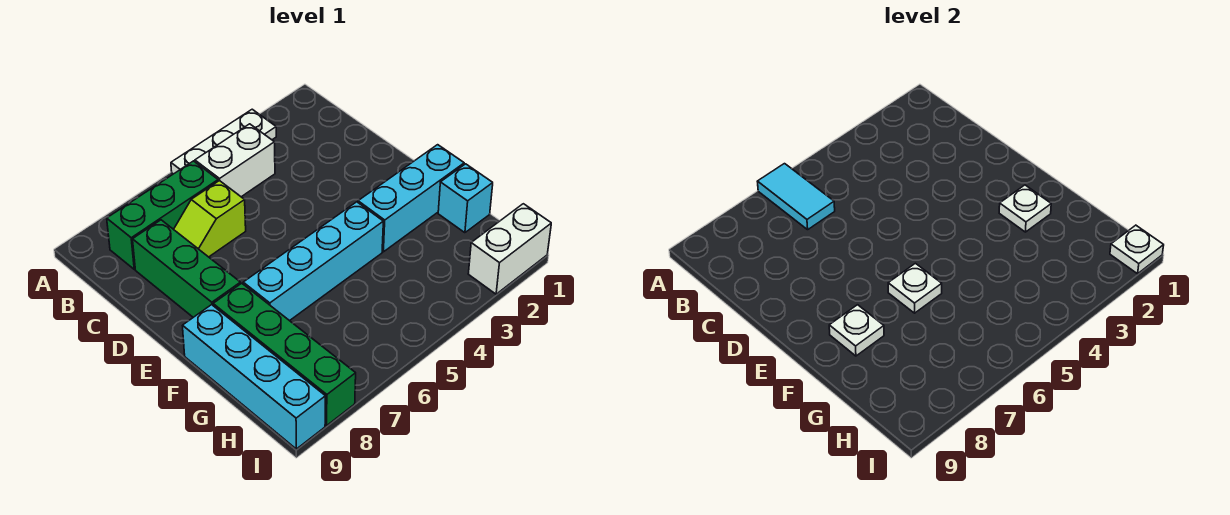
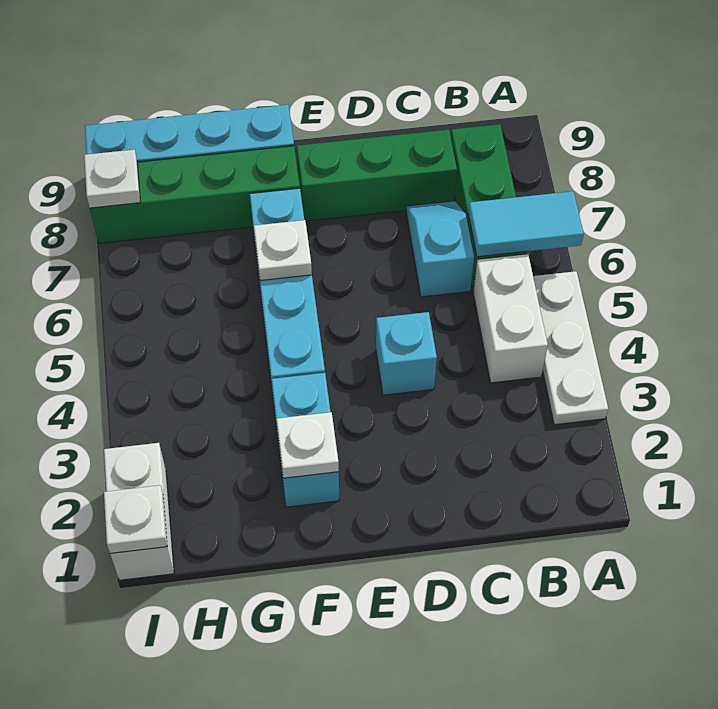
lime slope C6:C7 level 1 top 6 -> cyan slope C6:C7 level 1 top 6
cyan brick F1:F3 level 1 -> cyan brick F2:F3 level 1
white plate F8 level 2 -> white plate I8 level 2
cyan brick G1 level 1 -> cyan brick D4 level 1

